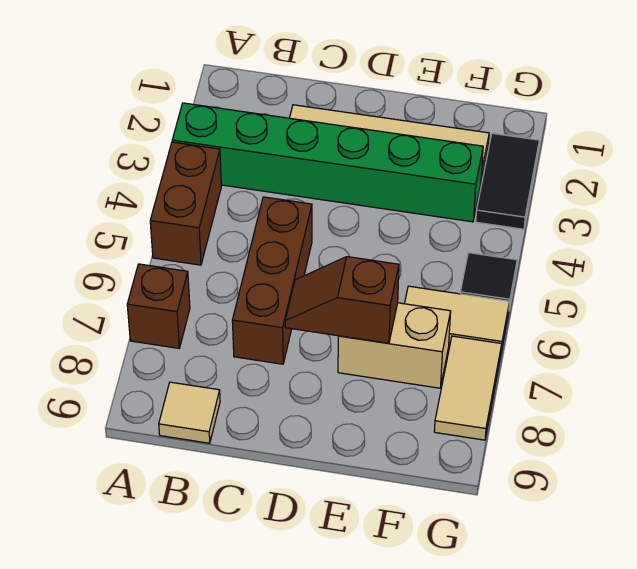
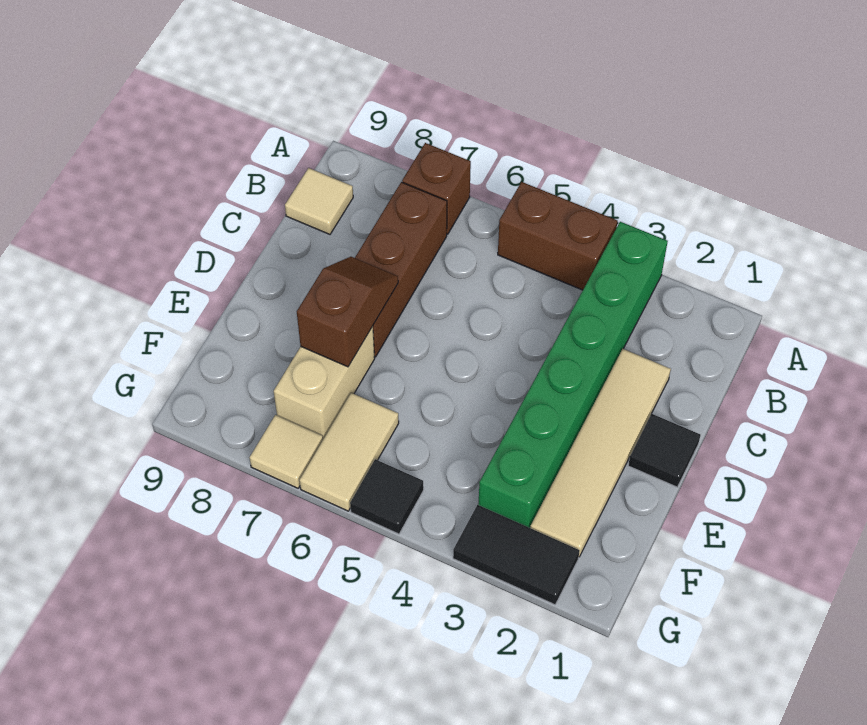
brown brick C5:C7 level 1 -> brown brick B7:D7 level 1
none -> black tile D1 level 1
tan tile G7:G8 level 1 -> tan tile G7 level 1

